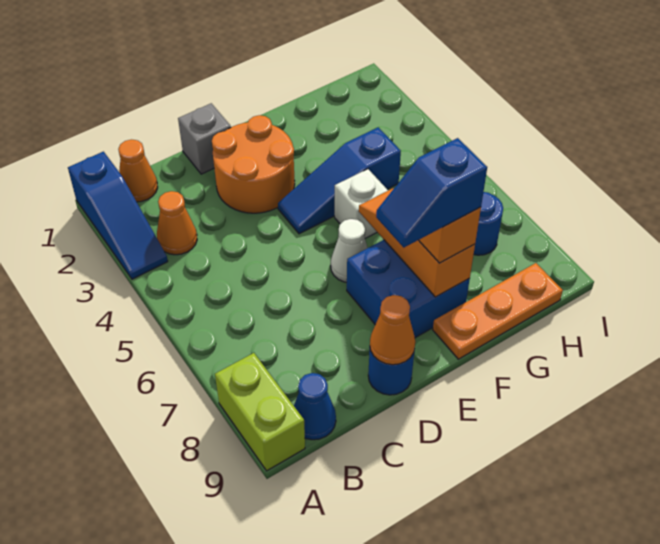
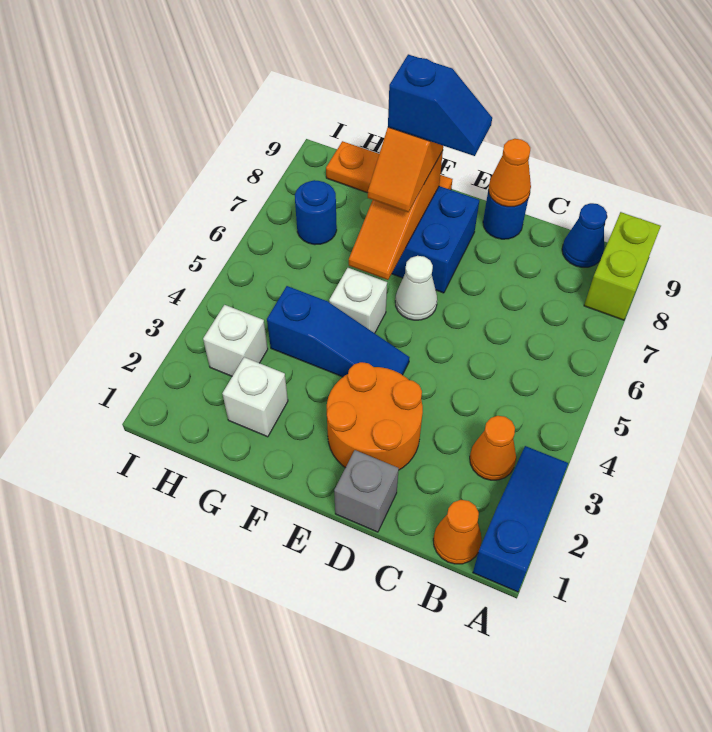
none -> white brick G2 level 1
none -> white brick H3 level 1

